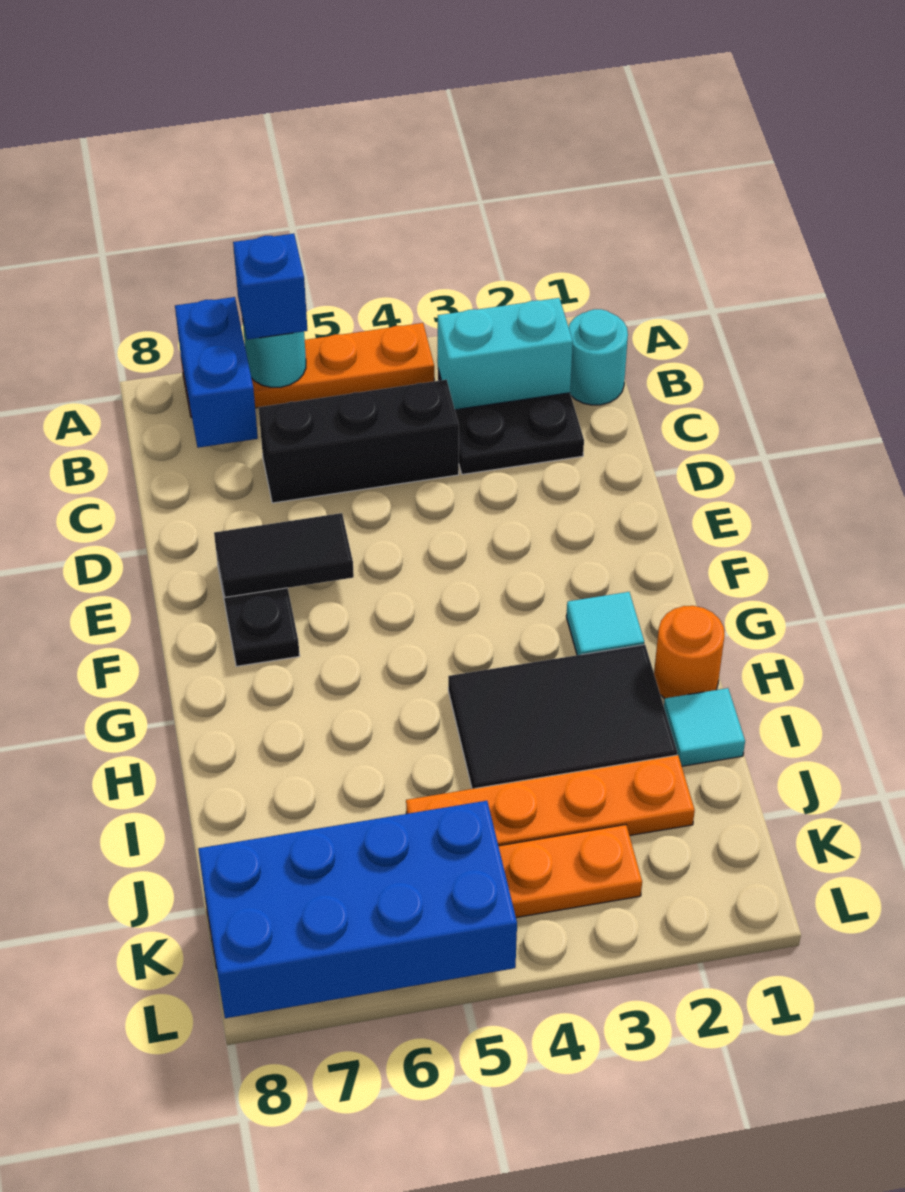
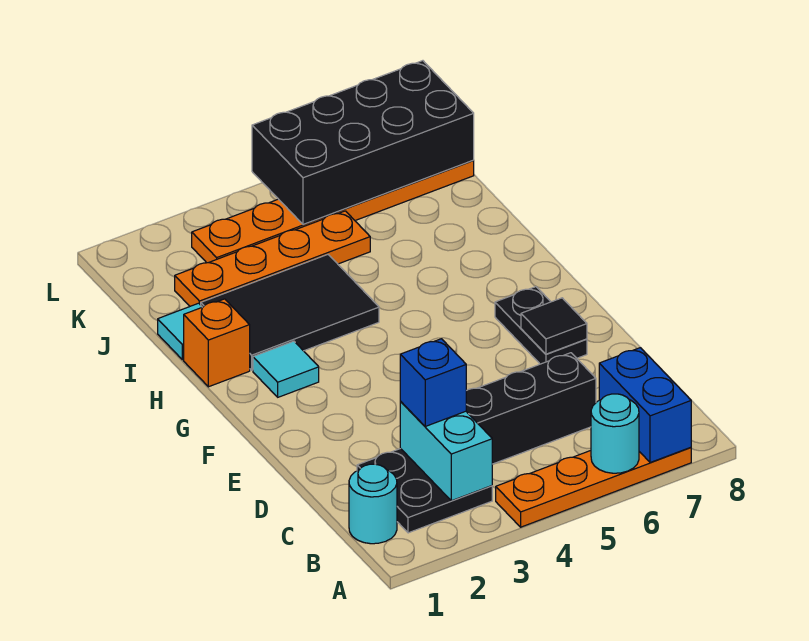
blue brick A6 level 3 -> blue brick C3 level 3
cyan brick B2:B3 level 2 -> cyan brick B3:C3 level 2
black tile E6:E7 level 2 -> black tile E7 level 2
orange round brick H1 level 1 -> orange brick H1 level 1
blue brick K5:L8 level 2 -> black brick K5:L8 level 2

